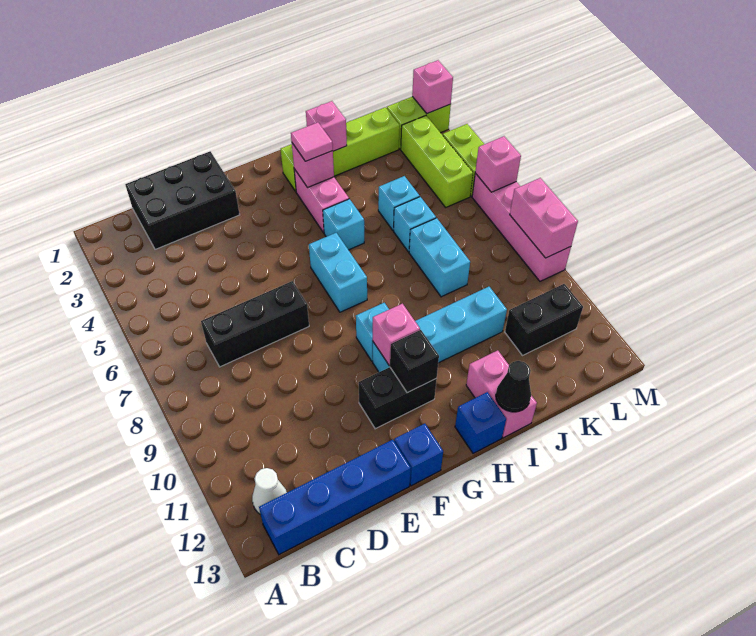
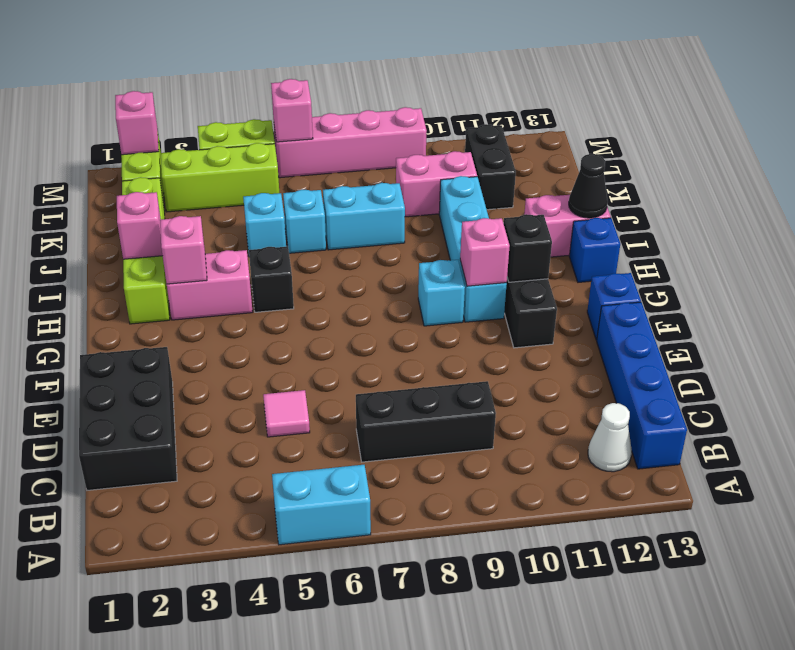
black brick C7:E7 level 1 -> black brick C7:C9 level 1
cyan brick G6:G7 level 1 -> cyan brick A5:A6 level 1
pink tile H3 level 3 -> pink tile D5 level 1
cyan brick H5 level 1 -> black brick H5 level 1
pink brick M8:M9 level 2 -> pink brick K9:K10 level 1

